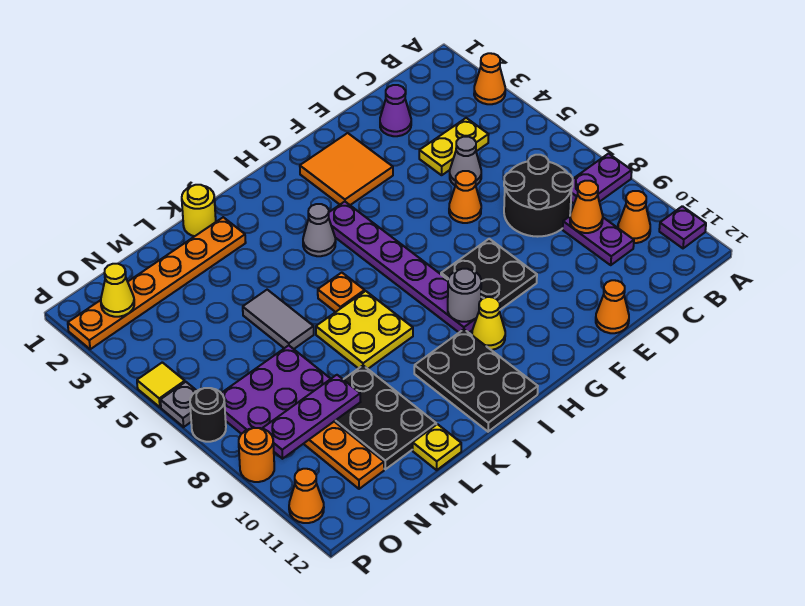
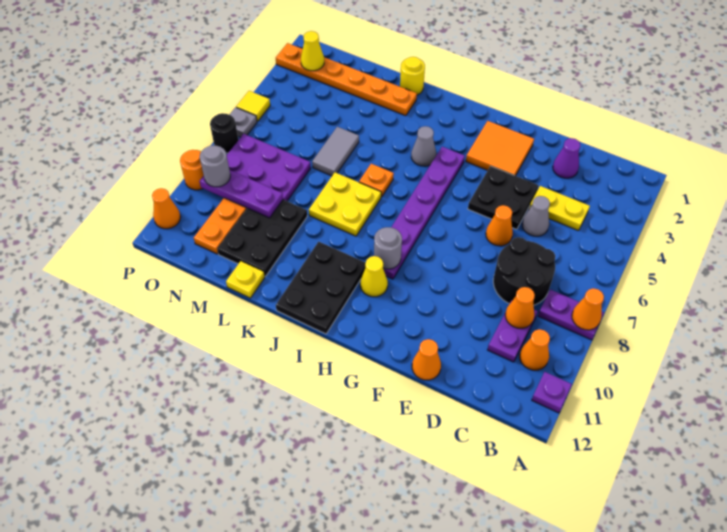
orange cone A3 level 1 -> orange cone A8 level 2
black plate F8:G9 level 1 -> black plate E4:F5 level 1
none -> grey round brick O9 level 3

